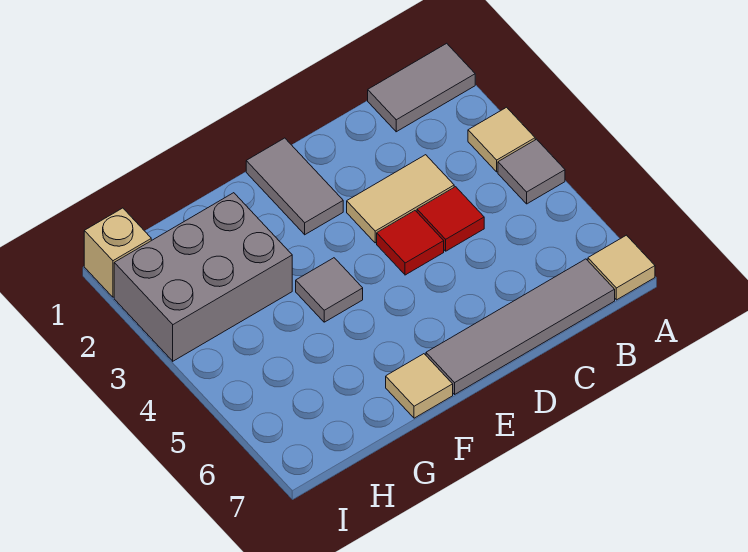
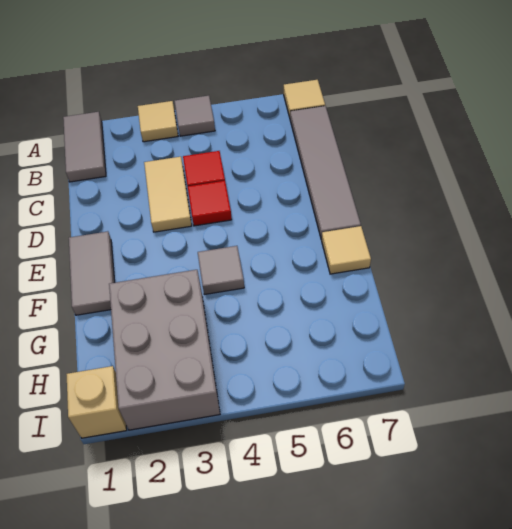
grey tile E1:E2 level 1 -> grey tile E1:F1 level 1

